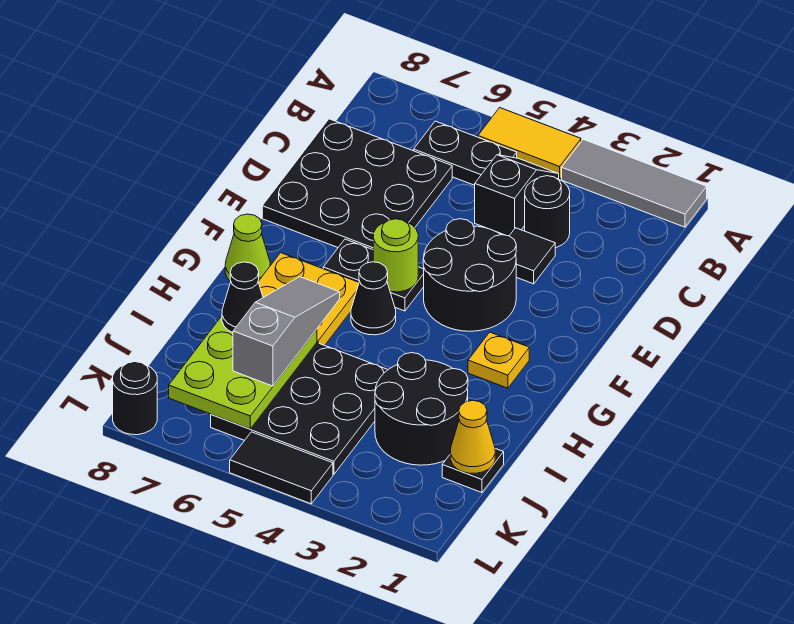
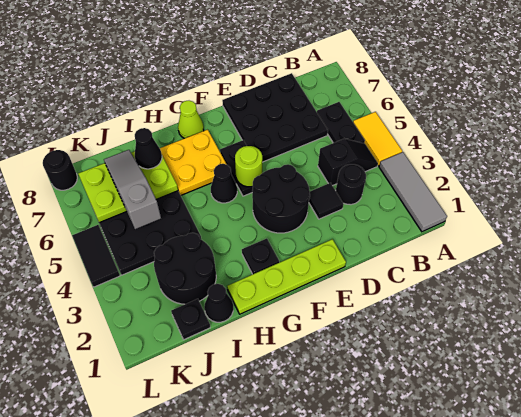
none -> lime plate E1:H1 level 1
yellow plate G2 level 1 -> black plate G2 level 1
grey slope H6:J6 level 3 top J -> grey slope J5:J7 level 3 top 5
none -> black cone I1 level 1
yellow cone J1 level 2 -> none

